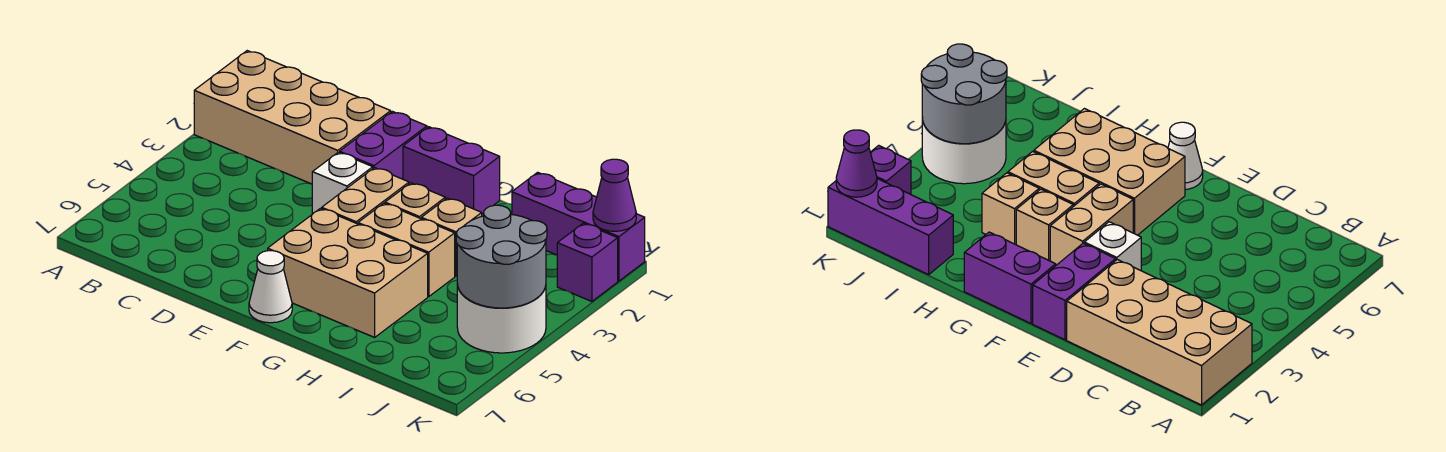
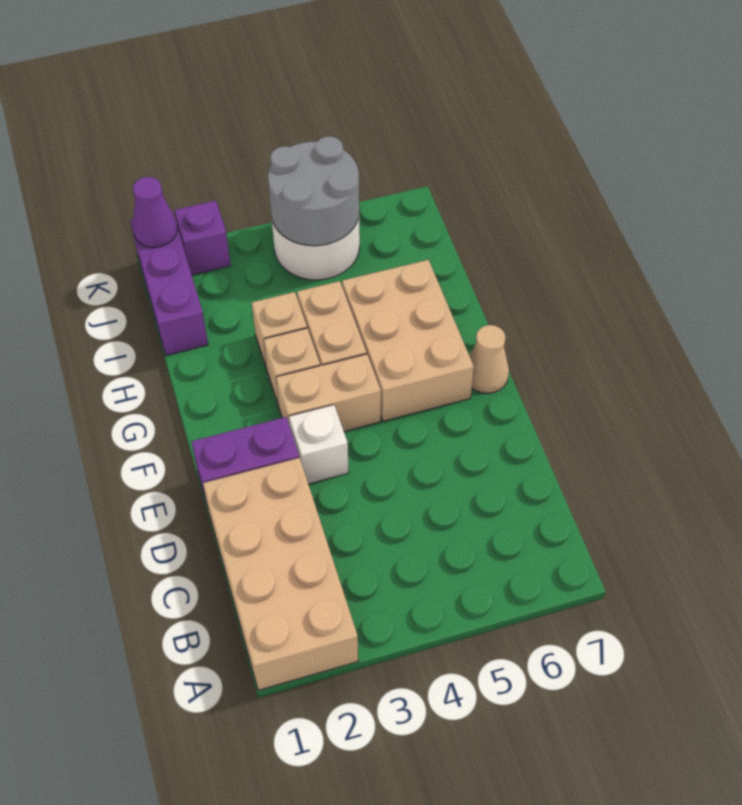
purple brick F1:G1 level 1 -> none
white cone F7 level 1 -> tan cone F7 level 1

